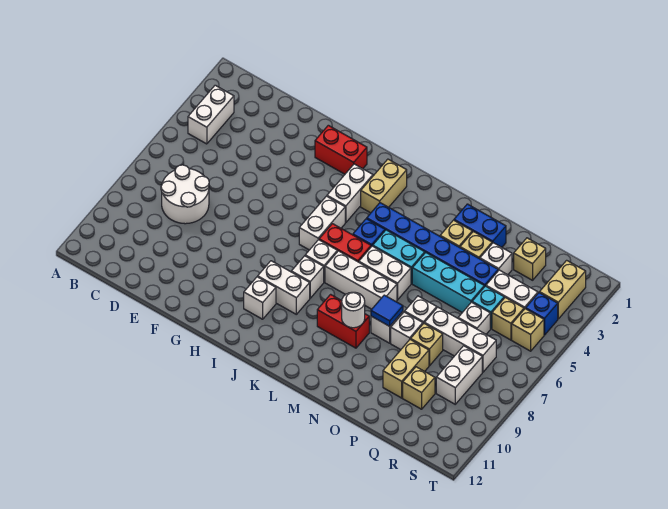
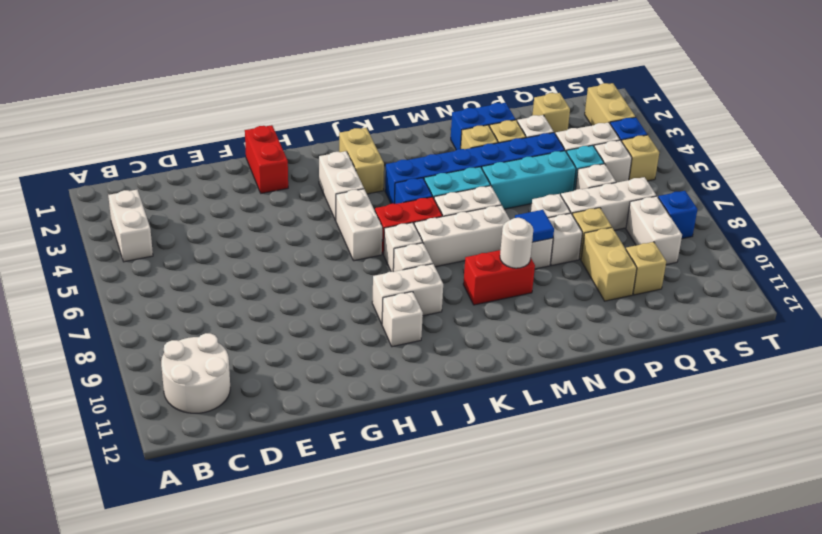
white round brick C7:D8 level 1 -> white round brick B10:C11 level 1
red brick G2:H2 level 1 -> red brick G1:G2 level 1
tan brick R5 level 1 -> white brick R5 level 1
none -> blue brick S8 level 1

